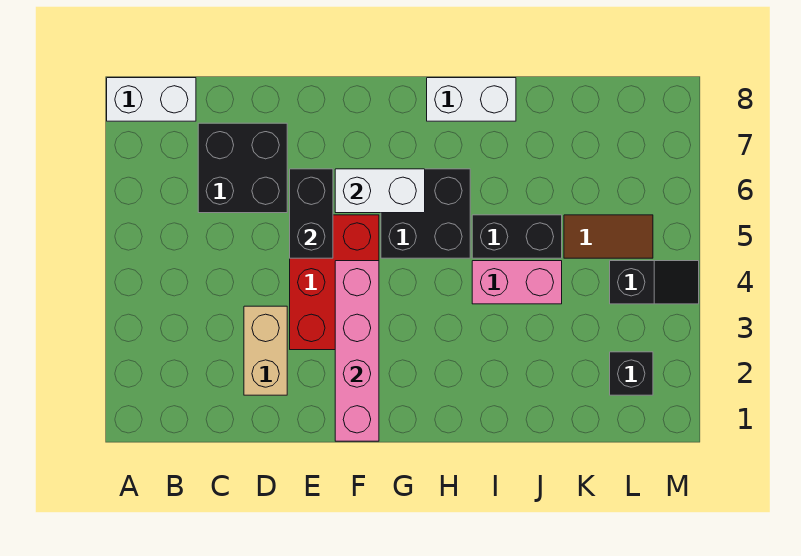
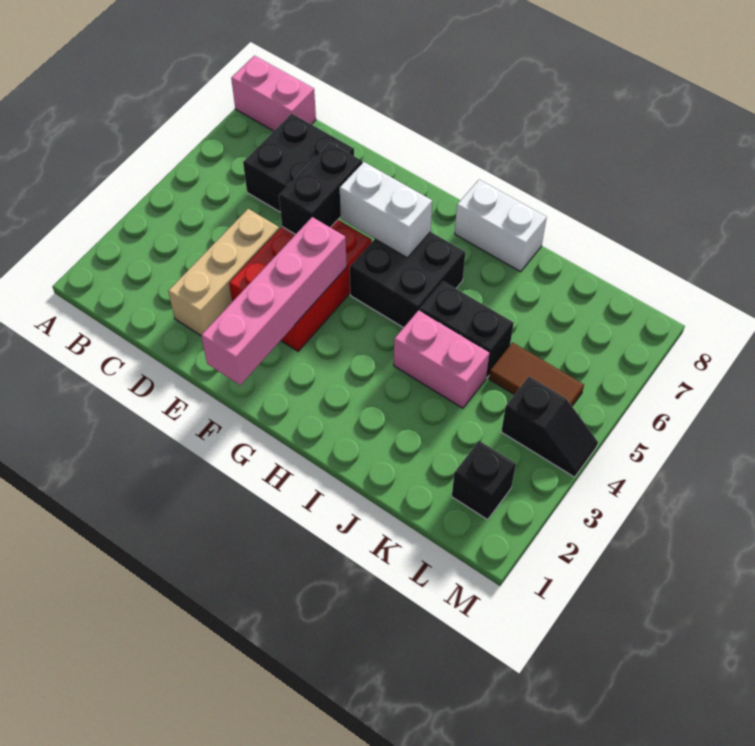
white brick A8:B8 level 1 -> pink brick A8:B8 level 1
tan brick D2:D3 level 1 -> tan brick D2:D4 level 1

